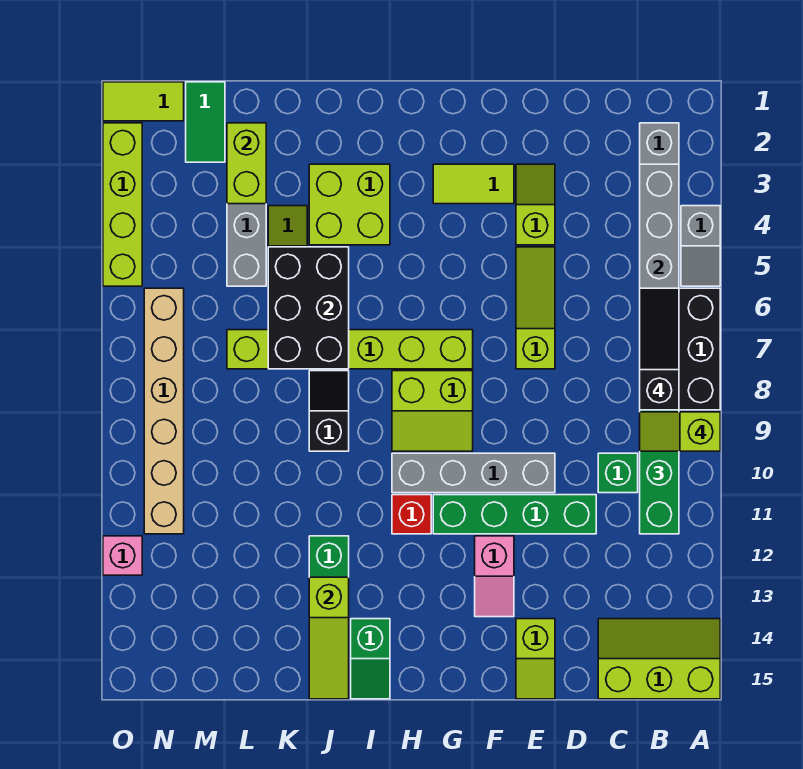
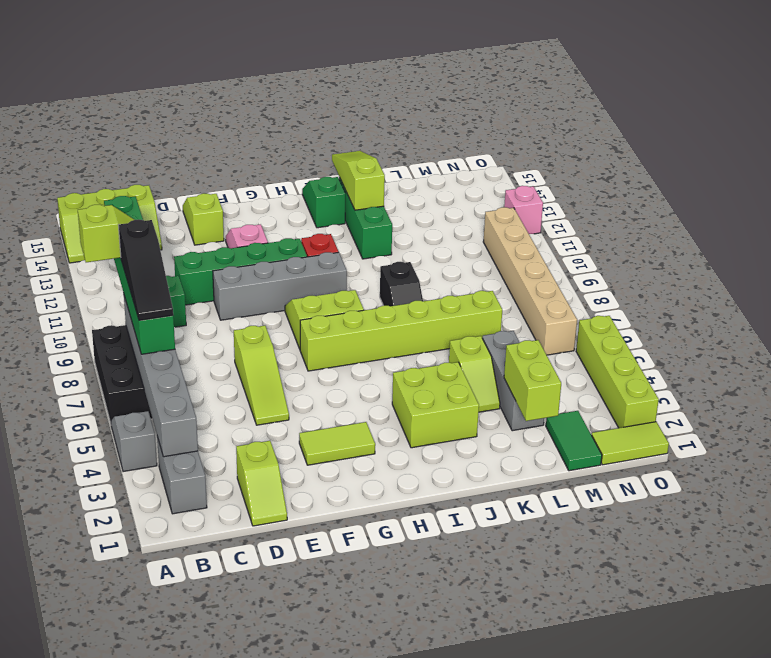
lime slope E3:E4 level 1 top 4 -> lime slope D1:D2 level 1 top 2
black brick J5:K7 level 2 -> none

